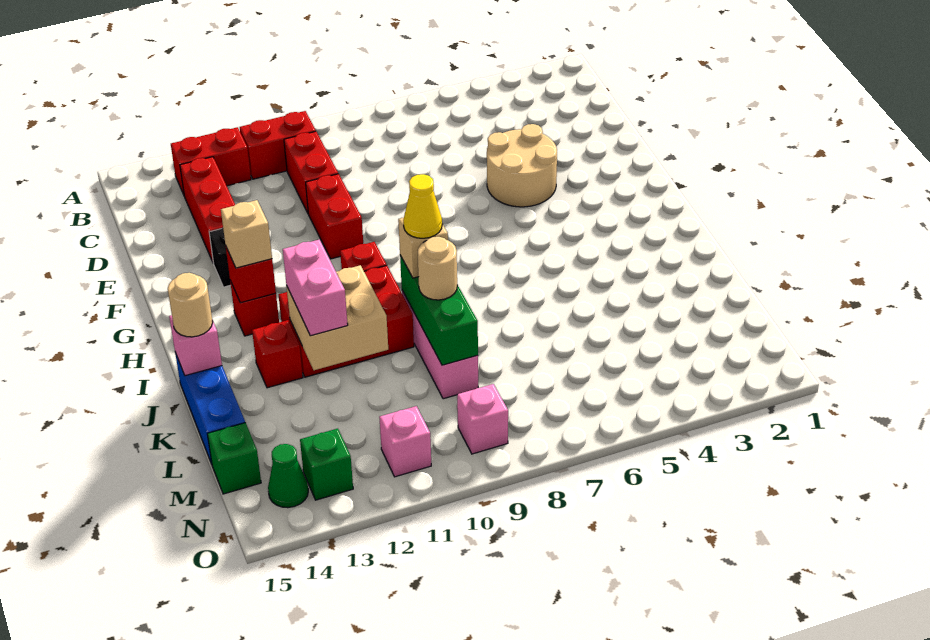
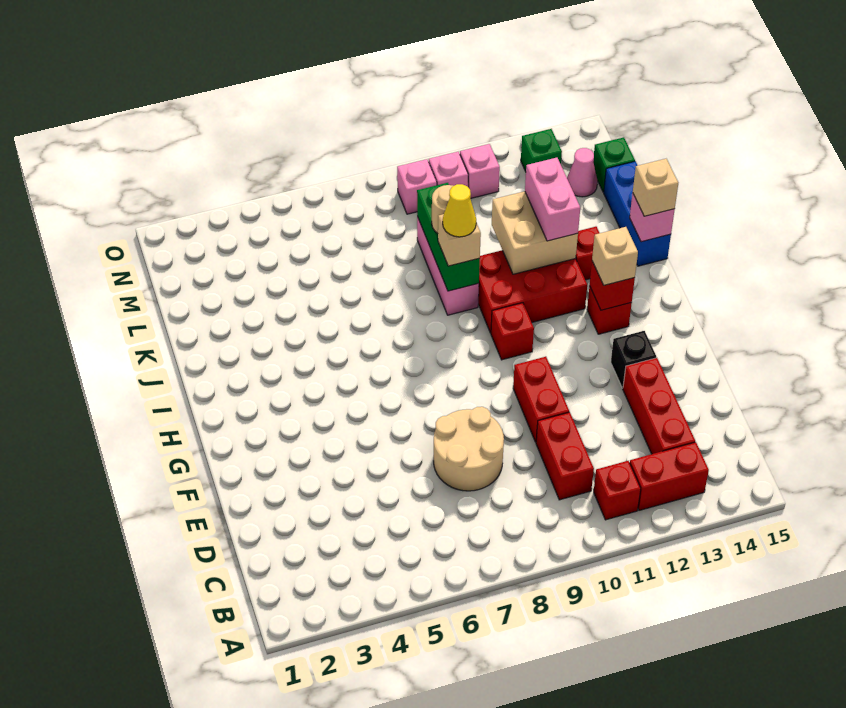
red brick B10:B11 level 1 -> red brick B11 level 1
tan round brick E4:F5 level 1 -> tan round brick D7:E8 level 1
tan round brick J15 level 3 -> tan brick J15 level 3
none -> pink cone M14 level 1
none -> pink brick N10 level 1
green cone N14 level 1 -> none

